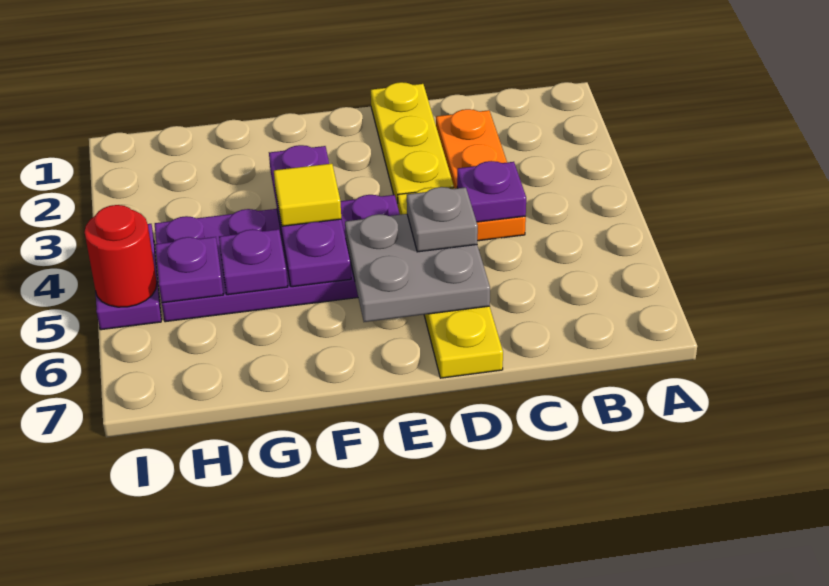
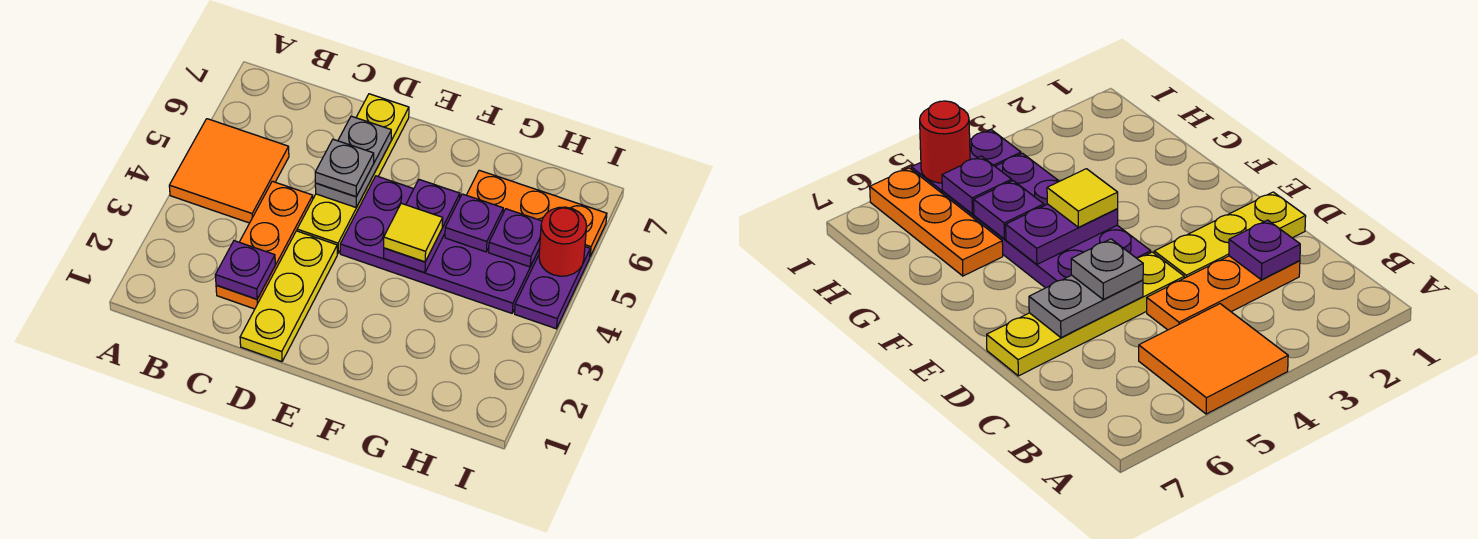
none -> orange tile A4:B5 level 1
purple plate C4 level 2 -> purple plate C2 level 2
grey plate D5:E6 level 2 -> grey plate D5:D6 level 2
purple plate F3:F5 level 2 -> purple plate F4:F5 level 2
none -> orange plate G6:I6 level 1

